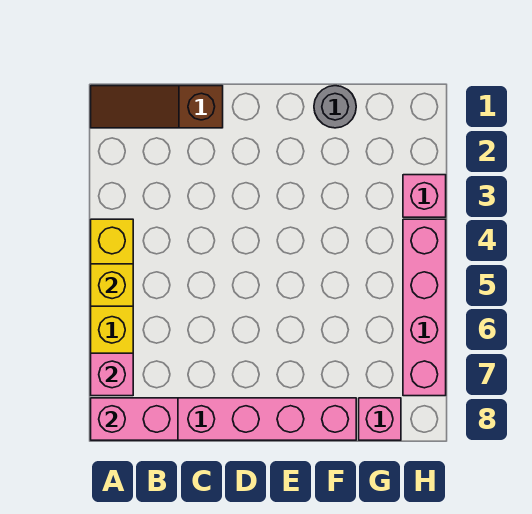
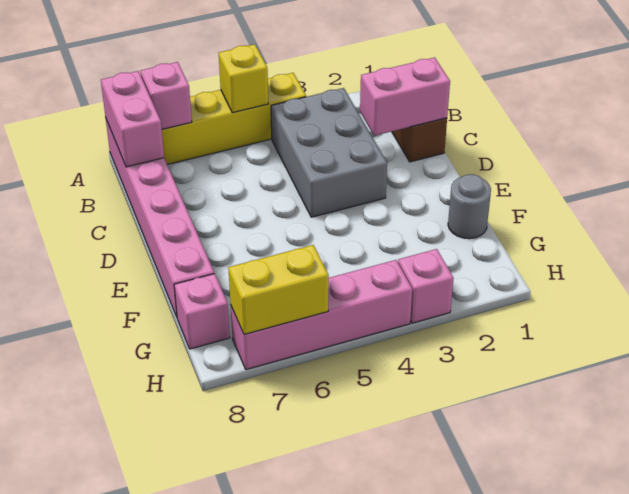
none -> grey brick B3:D4 level 1
none -> pink brick C1:C2 level 2
none -> yellow brick H6:H7 level 2

